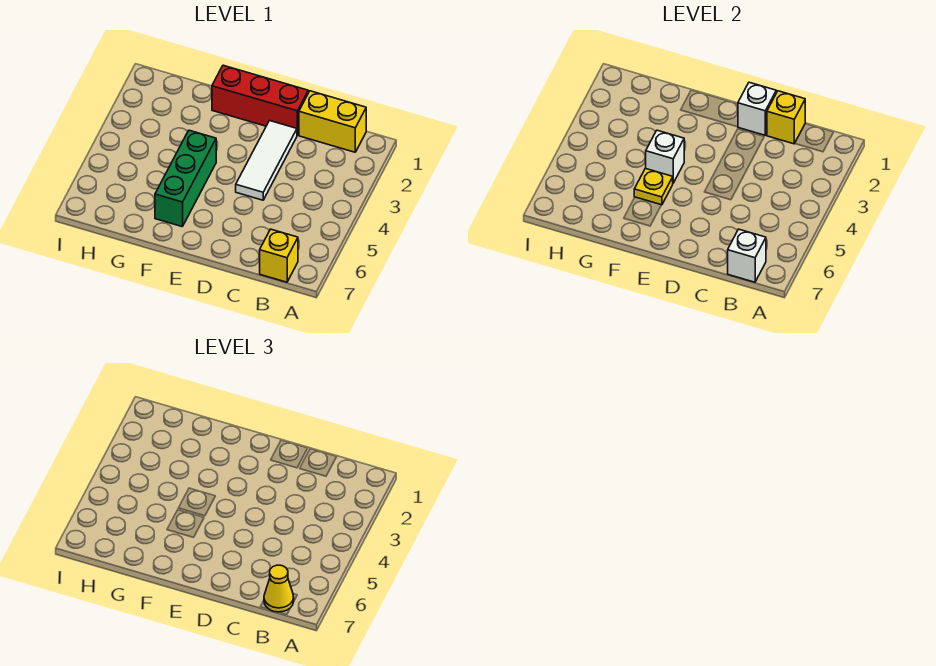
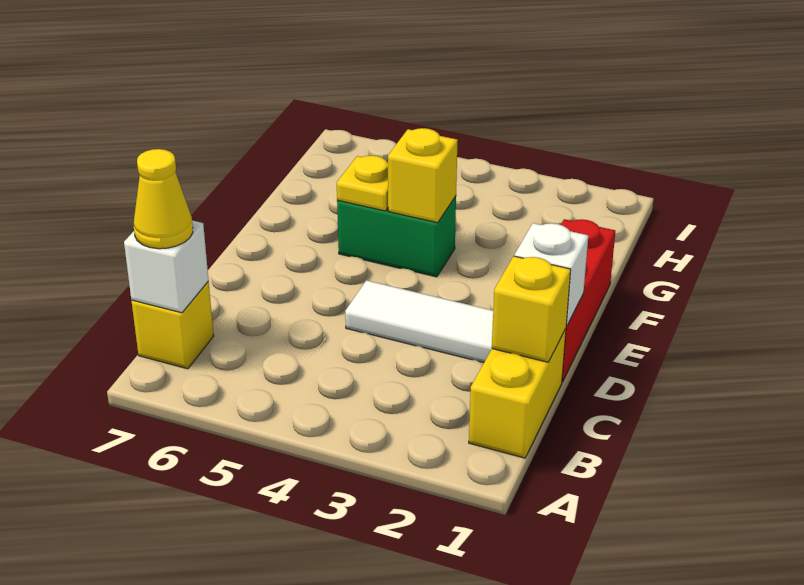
green brick F4:F6 level 1 -> green brick F4:F5 level 1
white brick F4 level 2 -> yellow brick F4 level 2

